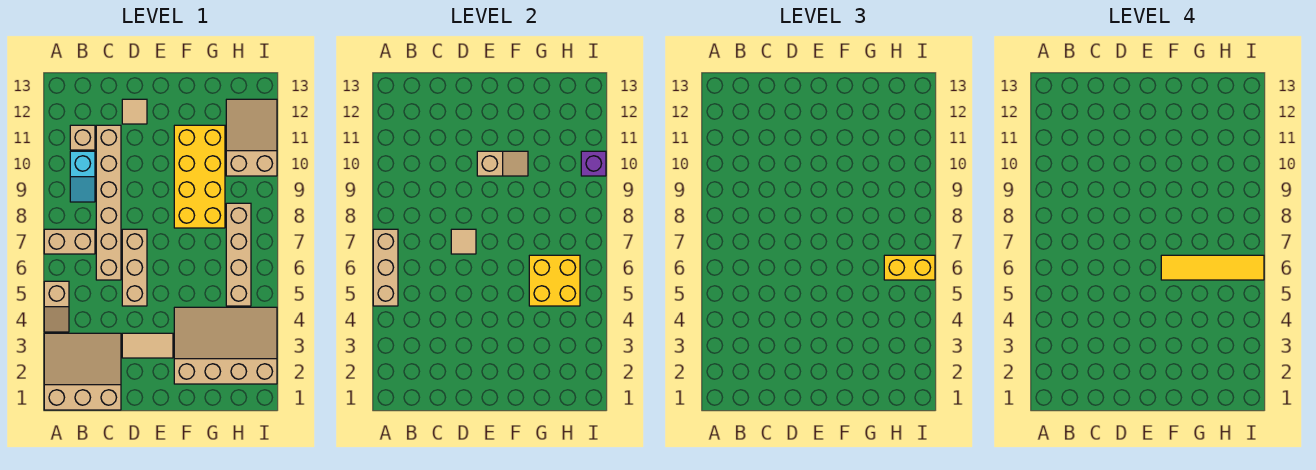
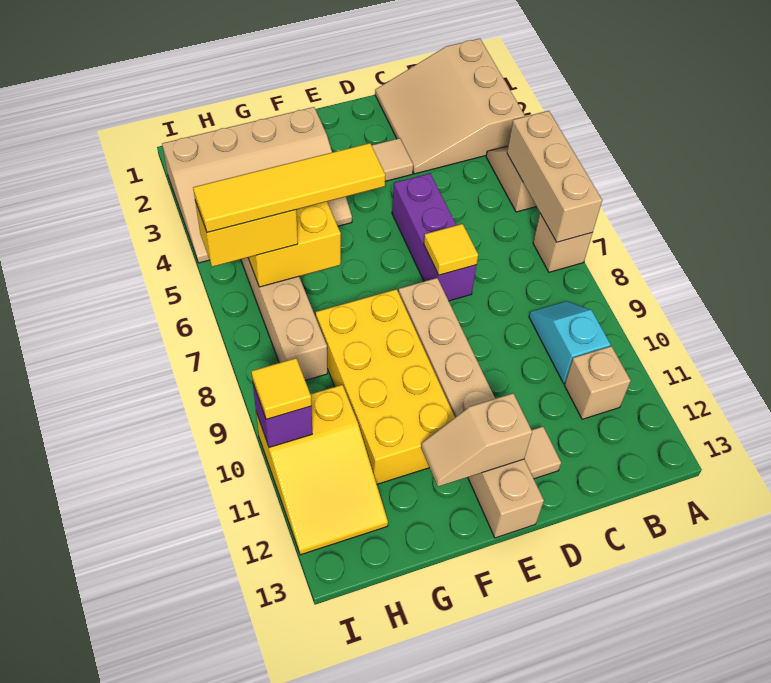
tan slope A1:C3 level 1 top 1 -> tan slope A1:C3 level 1 top A
tan brick A7:B7 level 1 -> tan brick A7 level 1
tan brick C6:C11 level 1 -> tan brick E8:E13 level 1
tan brick D5:D7 level 1 -> purple brick D5:D7 level 1
tan tile D7 level 2 -> yellow tile D7 level 2
tan slope E10:F10 level 2 top E -> tan slope E12:F12 level 2 top E
tan slope H10:I12 level 1 top 10 -> yellow slope H10:I12 level 1 top 10
none -> yellow tile I10 level 3

